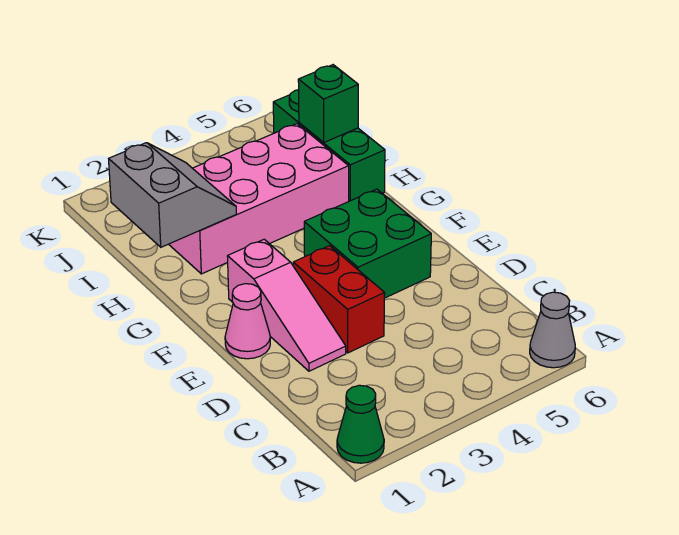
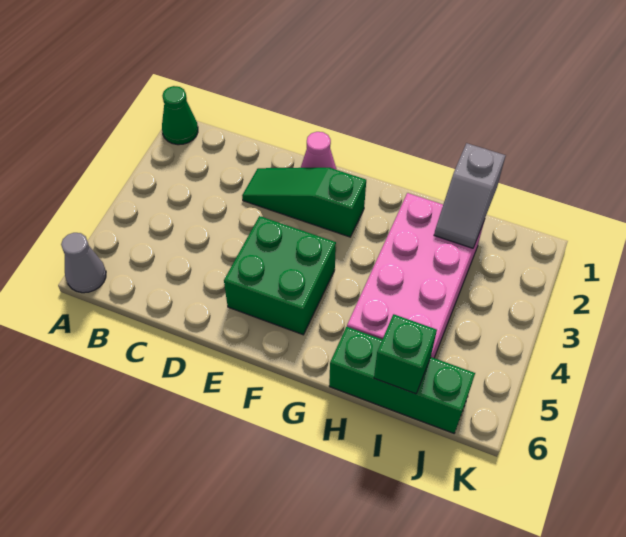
pink slope D2:F2 level 1 top F -> green slope D2:F2 level 1 top F
red brick D3:E3 level 1 -> none
grey slope H1:I2 level 2 top 1 -> grey slope I1:I2 level 2 top 1

